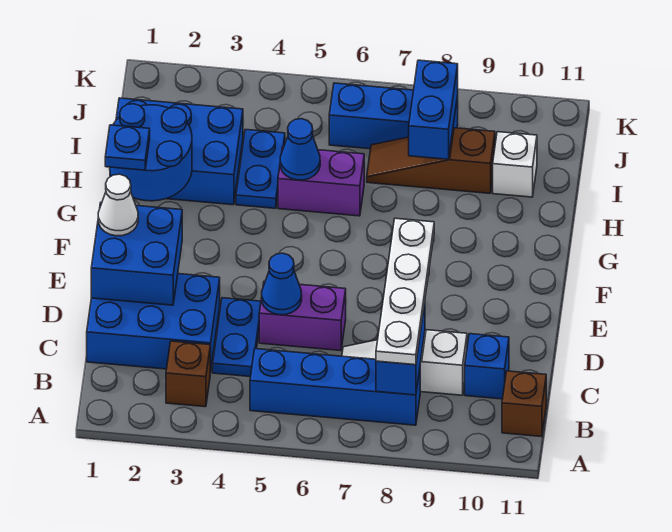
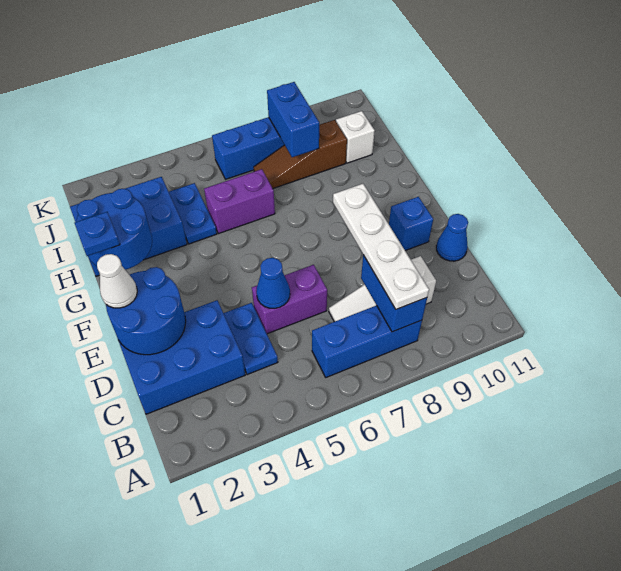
brown brick B3 level 1 -> none
blue brick B5:B8 level 1 -> blue brick B6:B8 level 1
brown brick B11 level 1 -> none
blue brick C10 level 1 -> blue brick E10 level 1
blue brick D1:E2 level 2 -> blue round brick D1:E2 level 2
blue cone H5 level 2 -> blue cone D11 level 1

